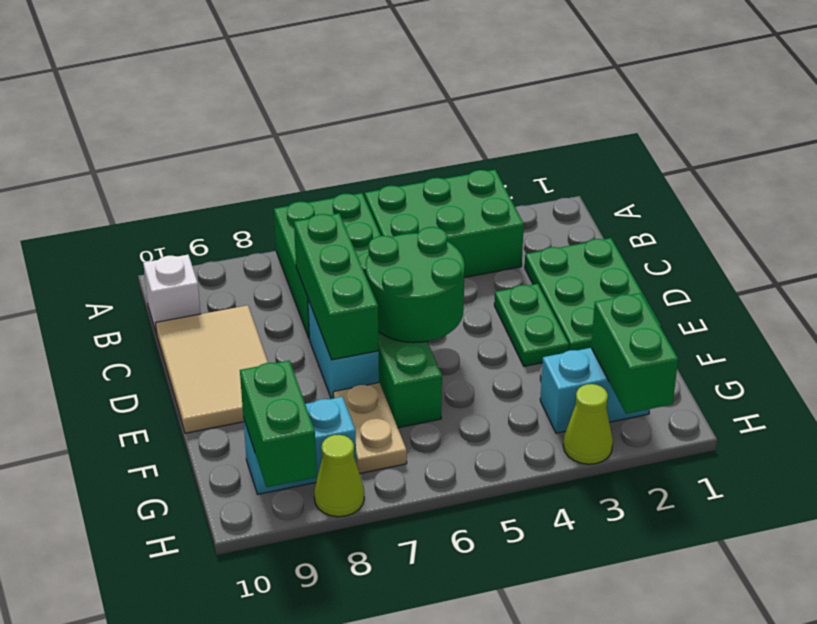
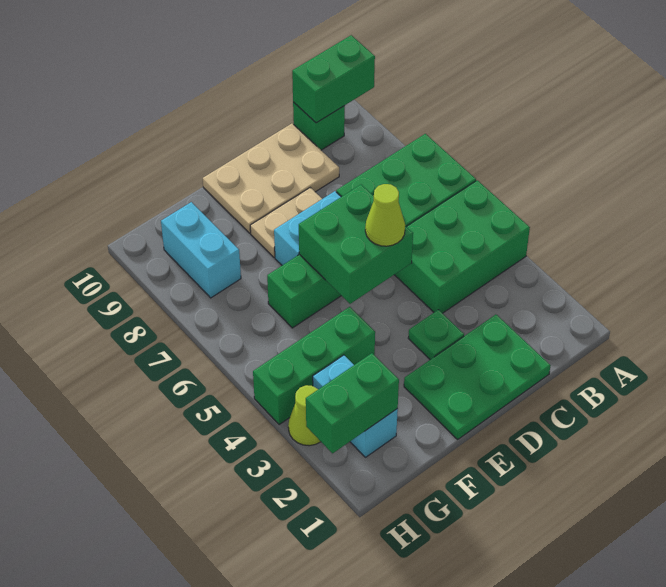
green brick A3:B5 level 1 -> green brick A4:C5 level 1
white brick B10 level 1 -> green brick B10 level 1
green brick C7:E7 level 2 -> green brick F4:H4 level 1
tan tile C9:E10 level 1 -> tan plate C9:E10 level 1
green plate D3:E3 level 1 -> green plate D3 level 1
green round brick D5:E6 level 2 -> green brick D5:E6 level 2
tan plate F7:G7 level 1 -> tan plate D8:E8 level 1
green brick G9:H9 level 2 -> green brick A10:B10 level 2
lime cone H8 level 1 -> lime cone D5 level 3

